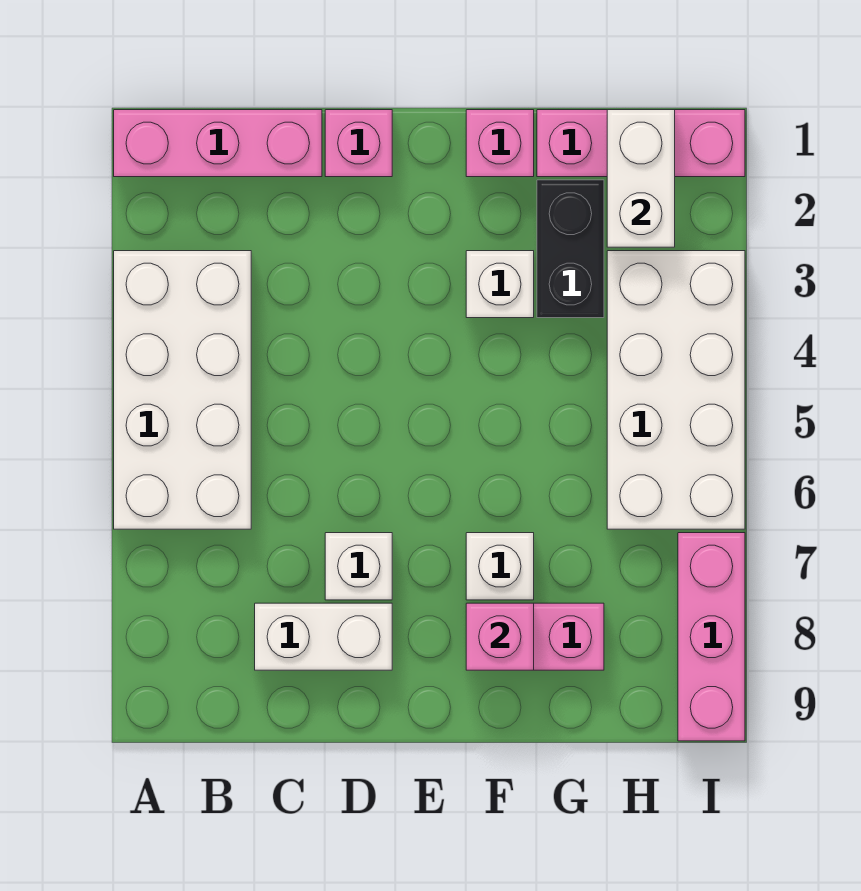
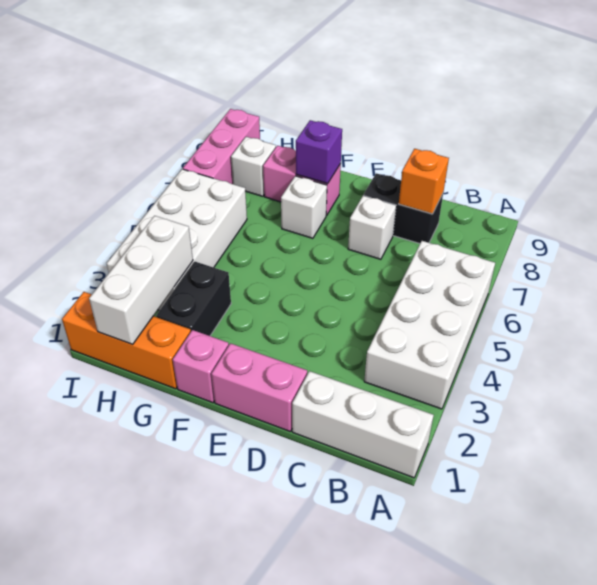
pink brick A1:C1 level 1 -> white brick A1:C1 level 1
white brick C8:D8 level 1 -> black brick C8:D8 level 1
none -> orange brick C8 level 2
pink brick D1 level 1 -> pink brick D1:E1 level 1
white brick F3 level 1 -> white brick H8 level 1
pink brick F8 level 2 -> purple brick F8 level 2
pink brick G1:I1 level 1 -> orange brick G1:I1 level 1
white brick H1:H2 level 2 -> white brick H1:H3 level 2

